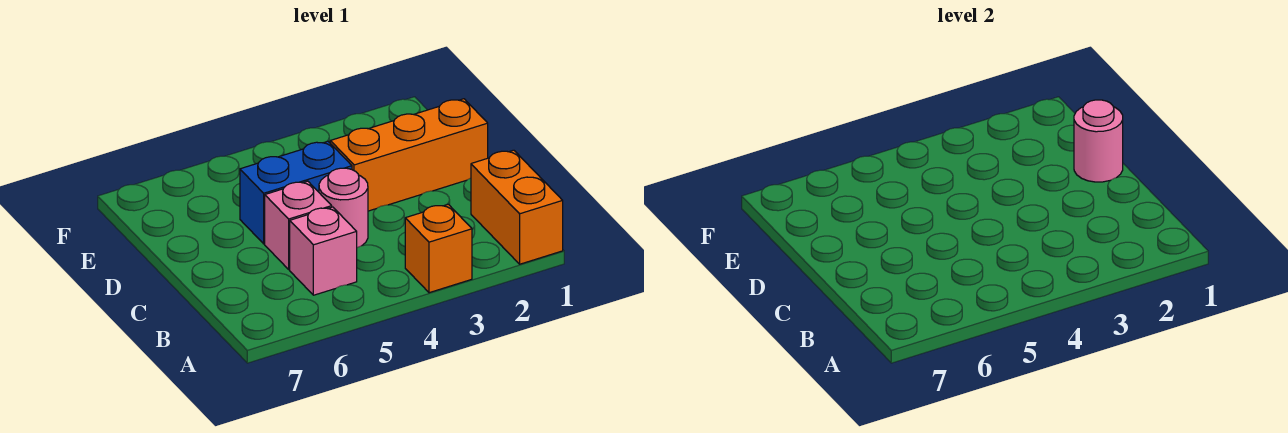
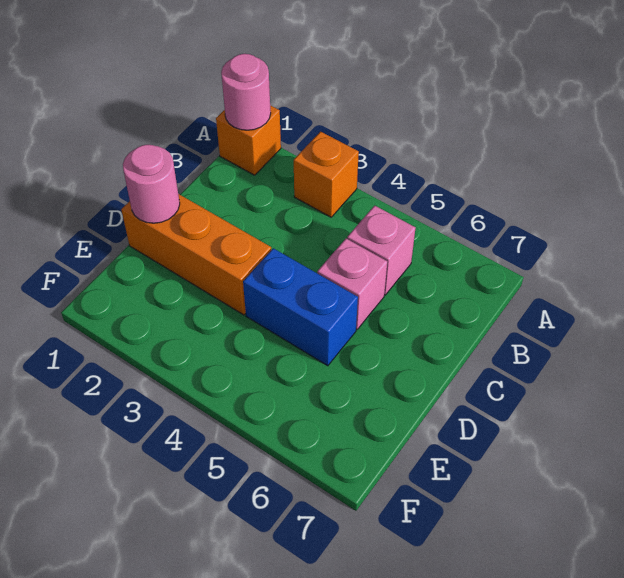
orange brick A1:B1 level 1 -> orange brick A1 level 1
pink round brick C4 level 1 -> pink round brick A1 level 2

